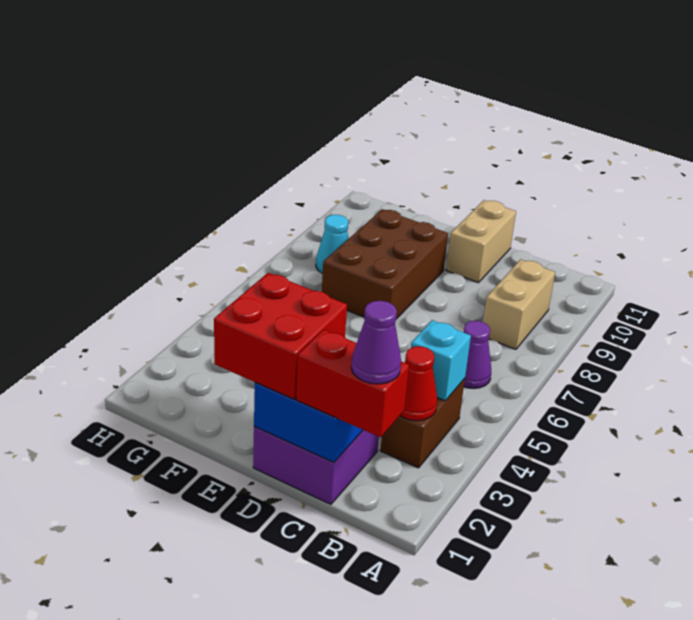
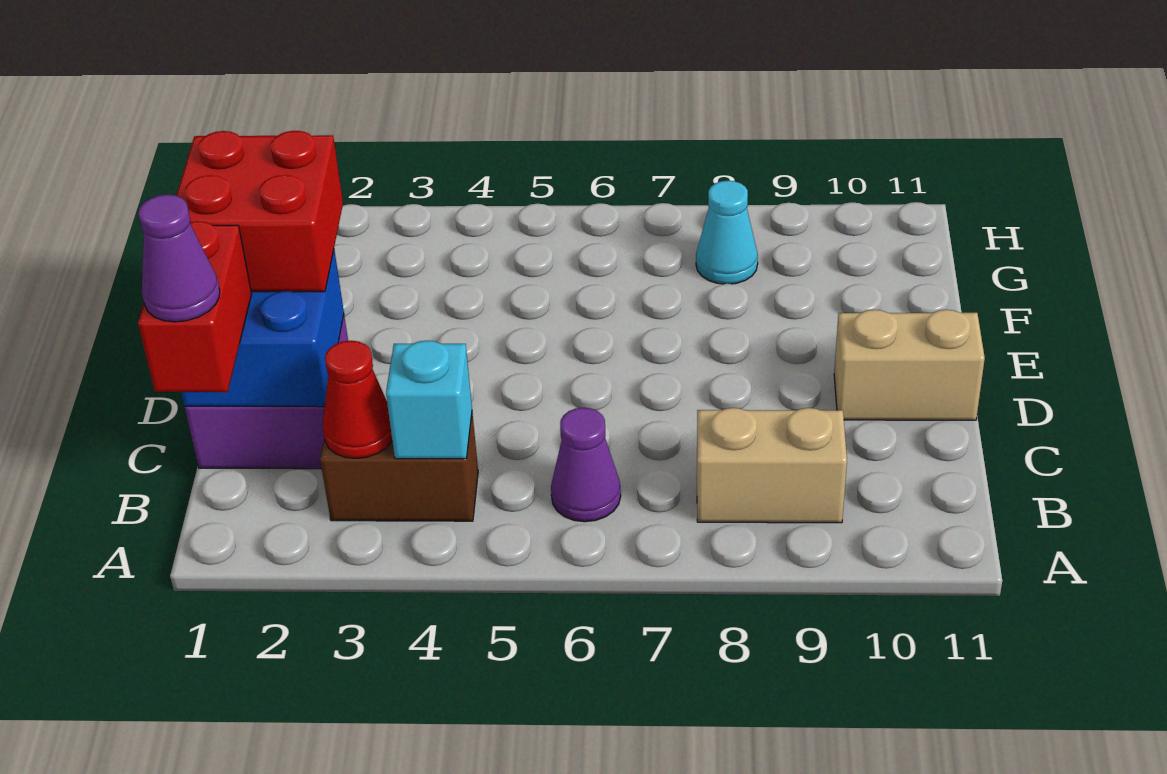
brown brick E7:F9 level 1 -> none

